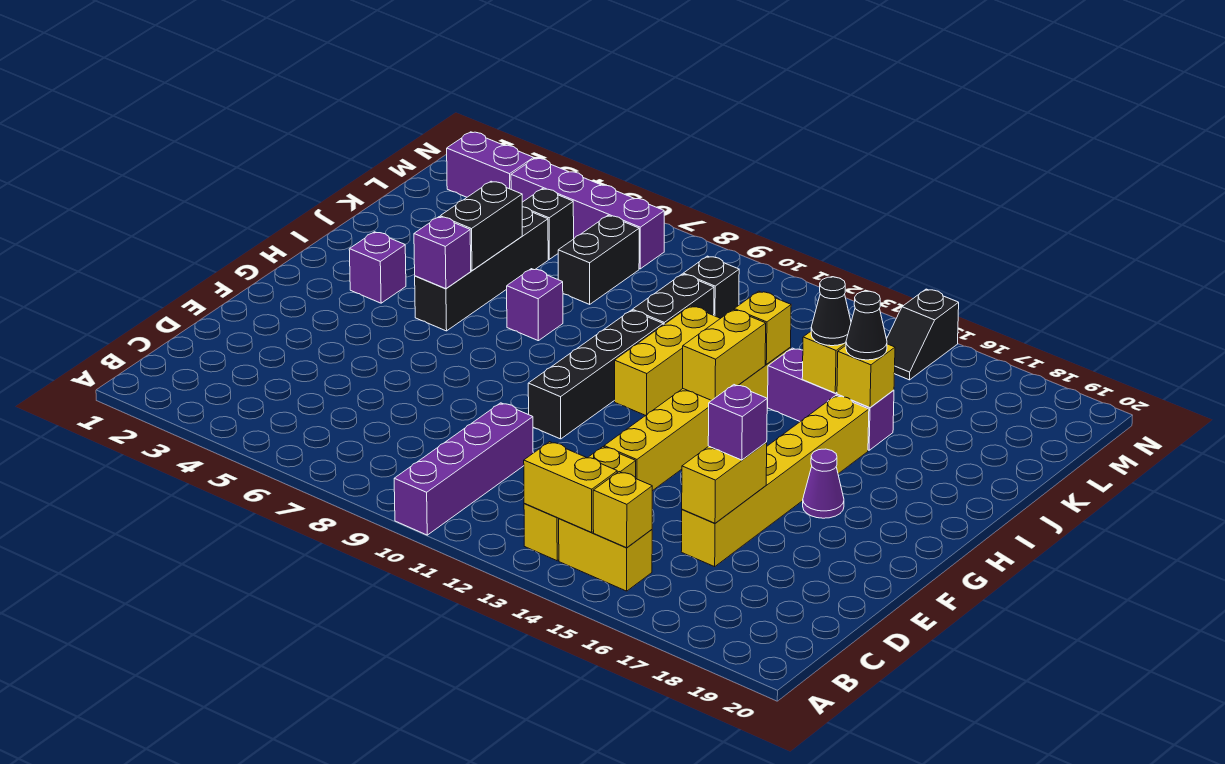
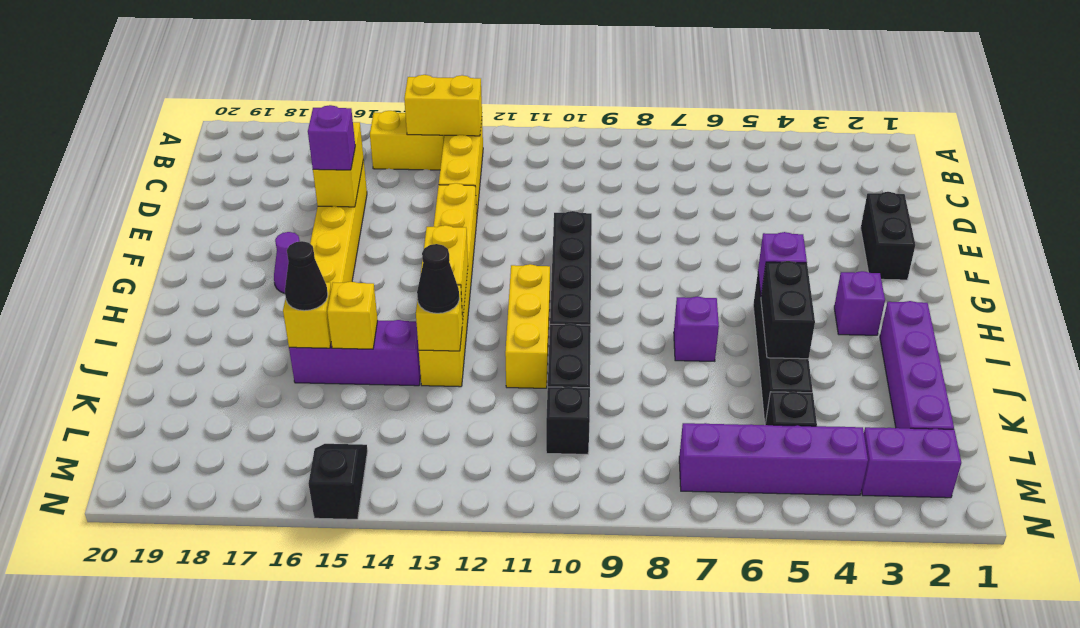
purple brick A10:D10 level 1 -> purple brick I2:L2 level 1
yellow brick B15 level 2 -> none
black cone J15 level 3 -> black cone J13 level 3
black brick K7:L7 level 1 -> black brick E2:F2 level 1

